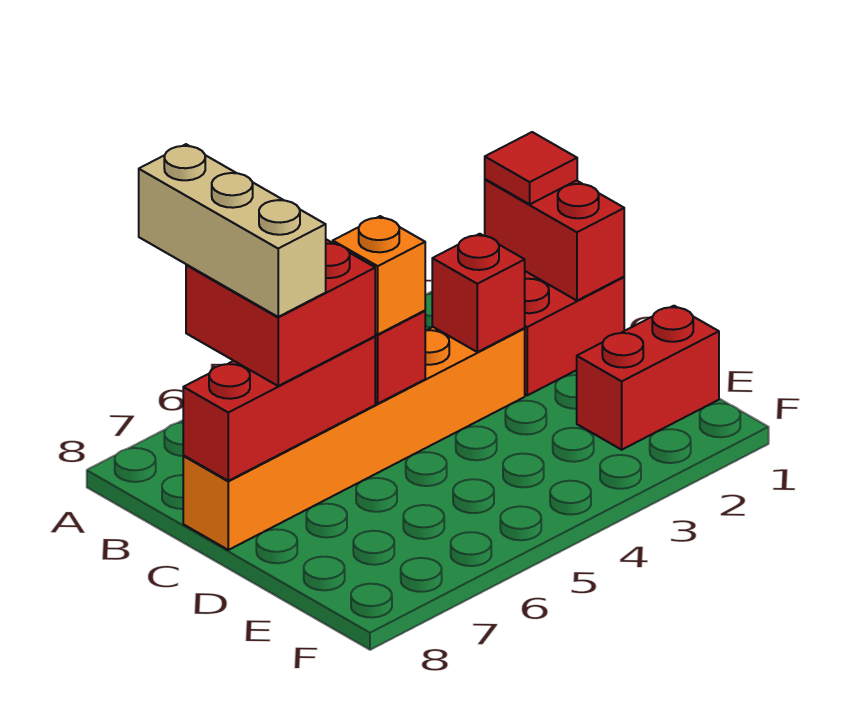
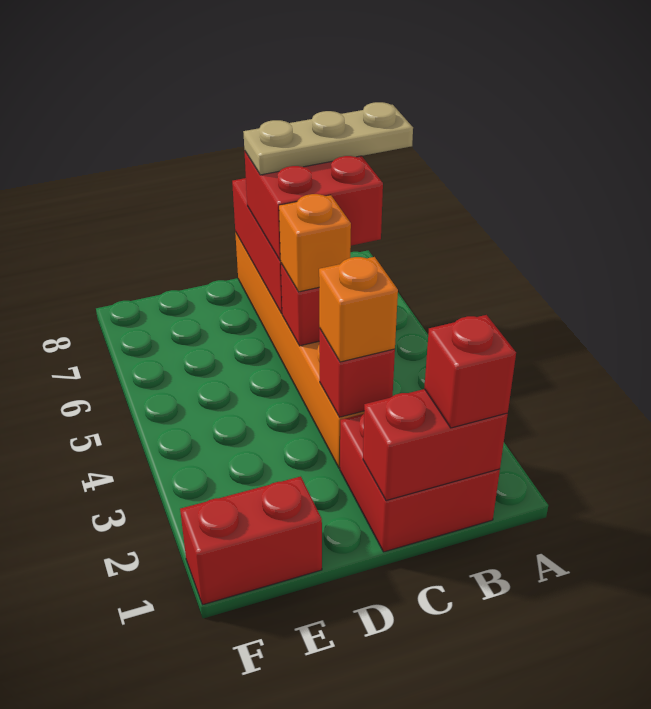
tan brick A7:C7 level 4 -> tan plate A7:C7 level 4
red tile B1 level 3 -> red brick B1 level 3
none -> orange brick C3 level 3
red brick E1:E2 level 1 -> red brick E1:F1 level 1

